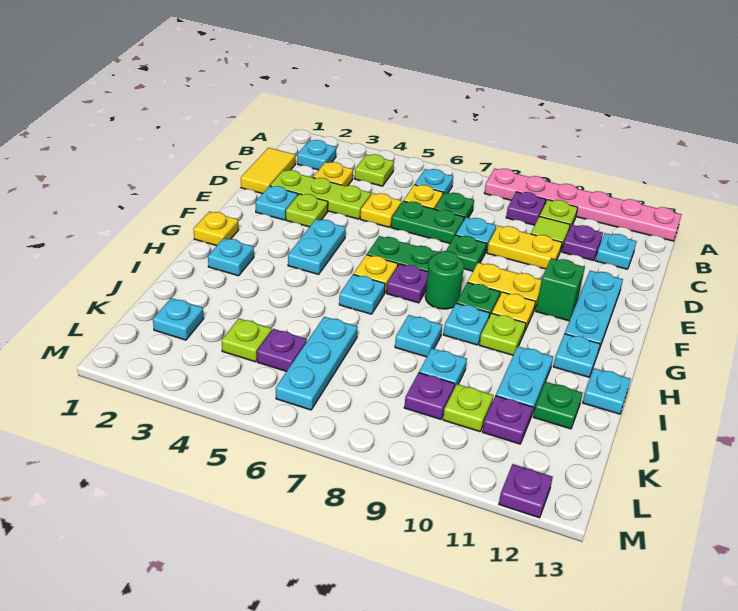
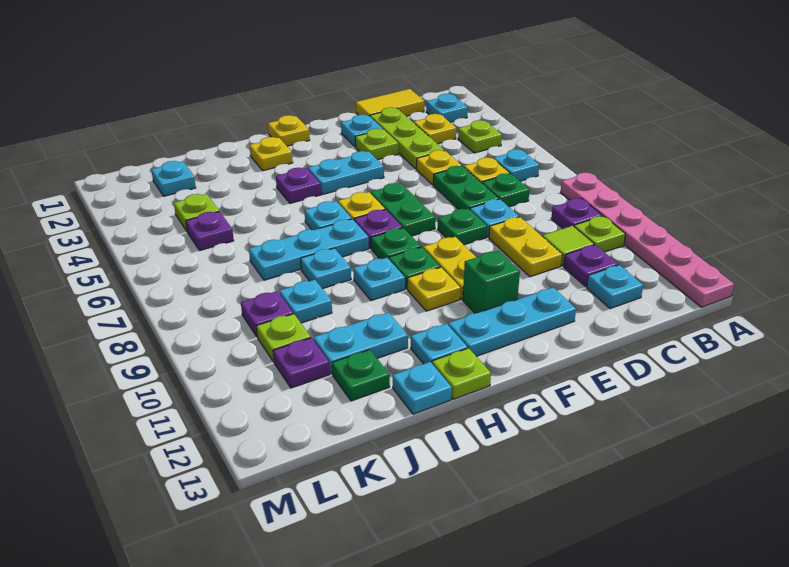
green round brick G8 level 1 -> green plate G8 level 1
cyan plate H2 level 1 -> yellow plate H2 level 1
lime plate H10 level 1 -> lime plate H13 level 1
cyan plate J6:L6 level 1 -> cyan plate H7:J7 level 1
purple plate M12 level 1 -> purple plate H4 level 1

